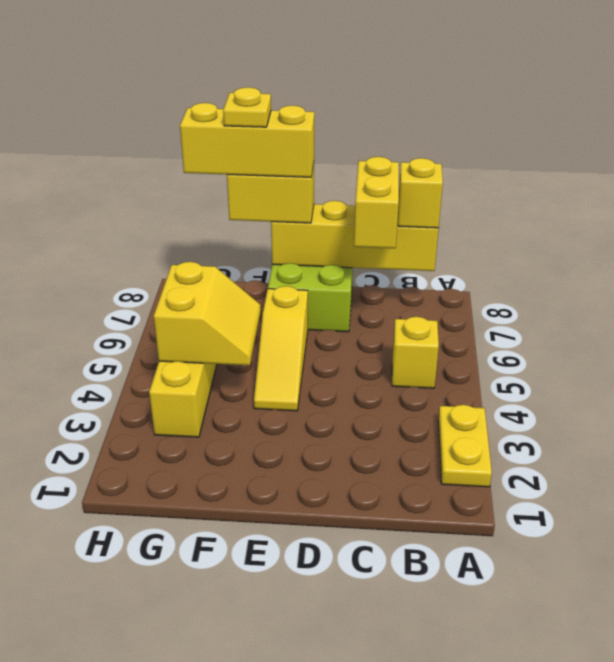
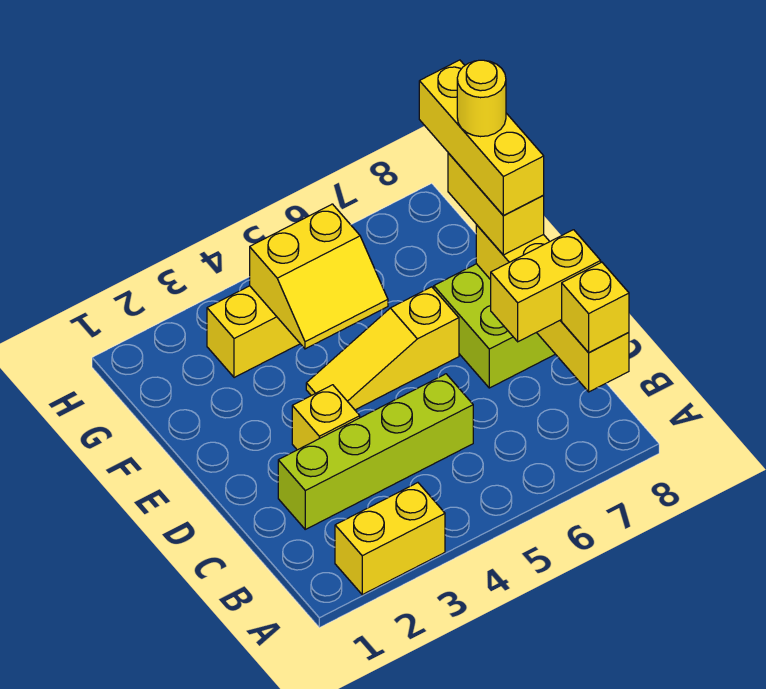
yellow plate A2:A3 level 1 -> yellow brick A2:A3 level 1
yellow brick B5 level 1 -> yellow brick D3 level 1
none -> lime brick C2:C5 level 1
yellow plate F8 level 5 -> yellow round brick F8 level 5

